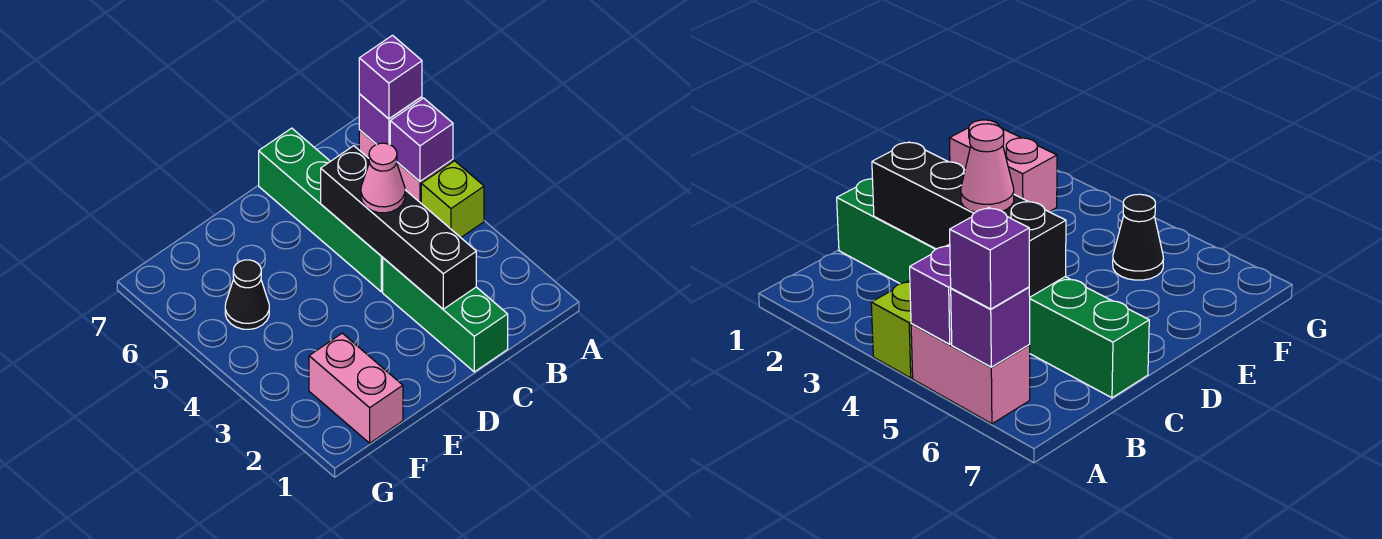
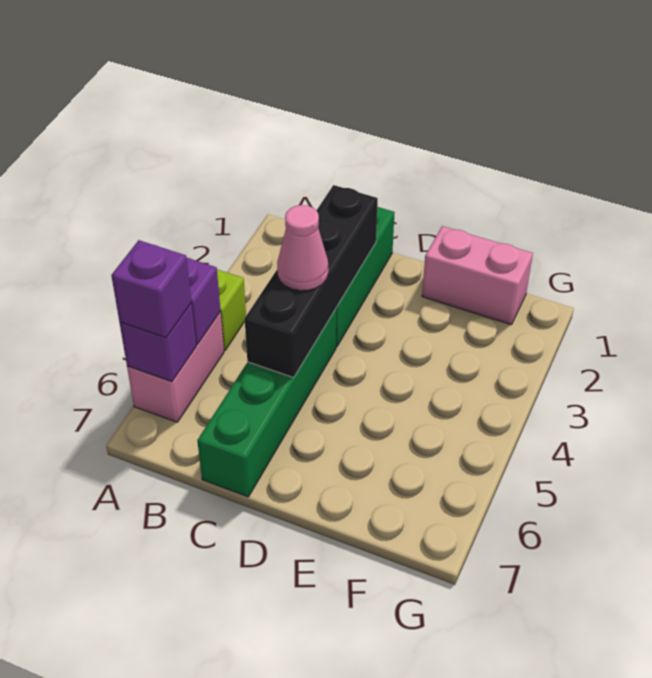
pink brick F1:F2 level 1 -> pink brick E1:F1 level 1
black cone F5 level 1 -> none

